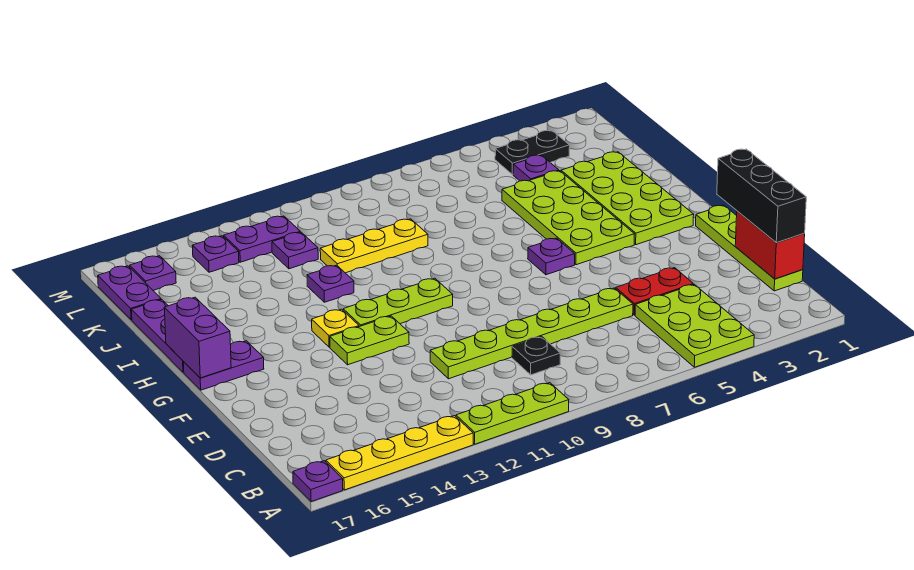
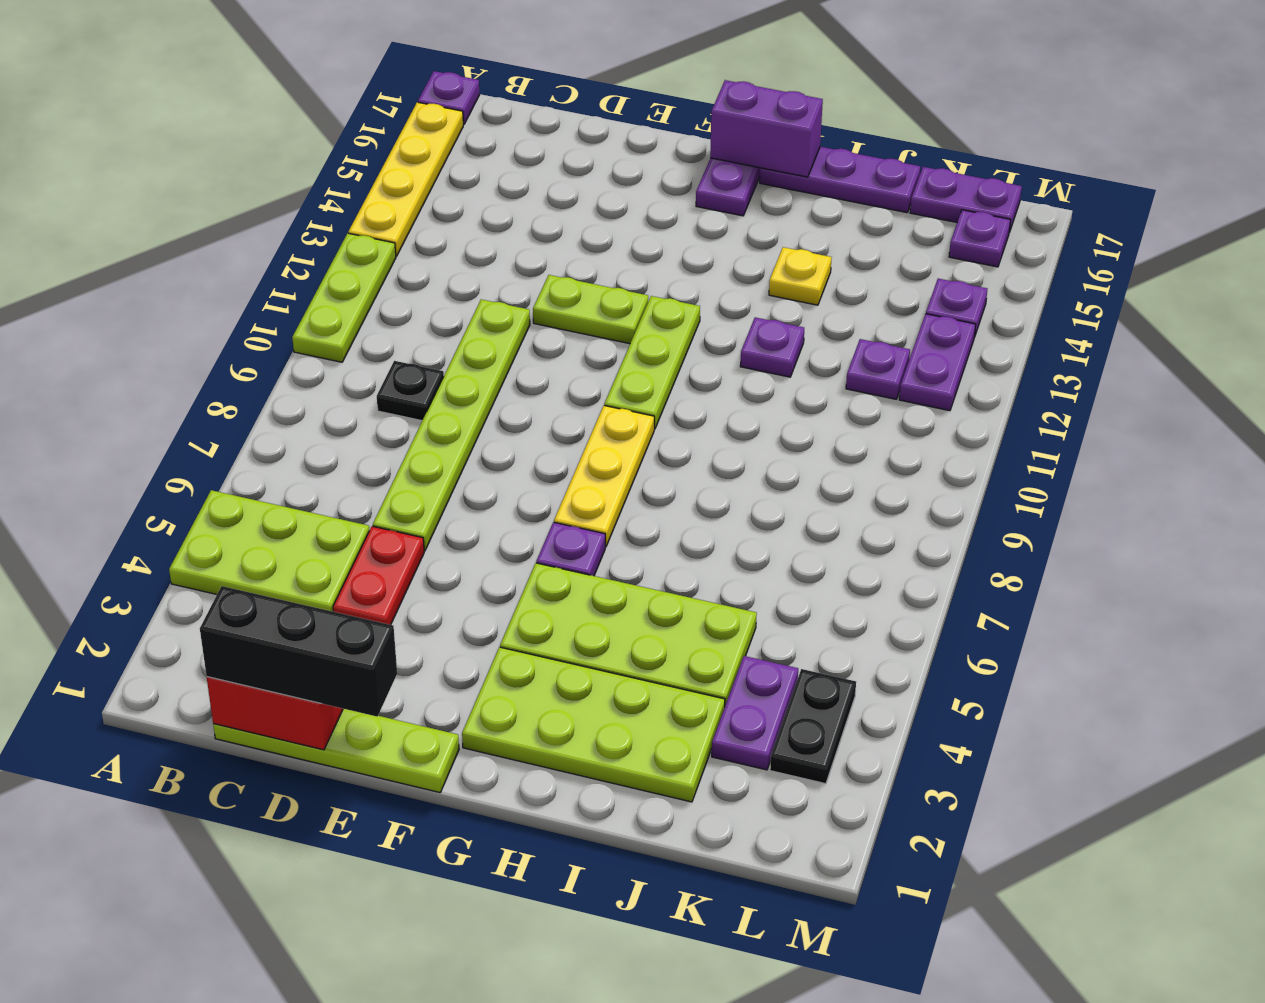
lime plate F12:F13 level 1 -> lime plate E12:F12 level 1
yellow plate G13 level 1 -> yellow plate I14 level 1
yellow plate J9:J11 level 1 -> yellow plate G7:G9 level 1
purple plate K4 level 1 -> purple plate K3:K4 level 1

